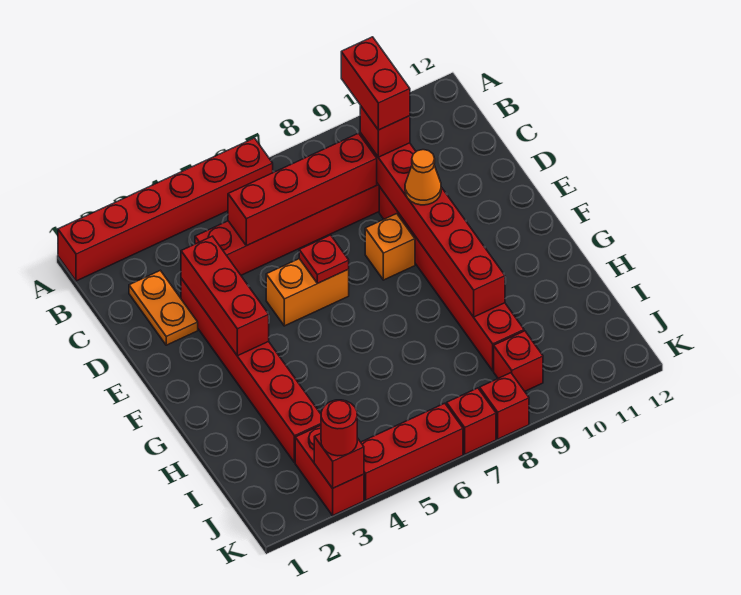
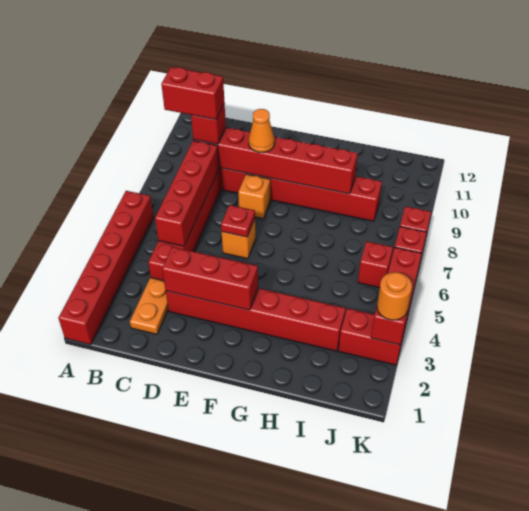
orange plate C2:D2 level 1 -> orange plate C2:C3 level 1
orange brick E5:E6 level 1 -> orange brick E6 level 1
red brick J9 level 1 -> red brick J6 level 1
red round brick K3 level 3 -> orange round brick K3 level 3

